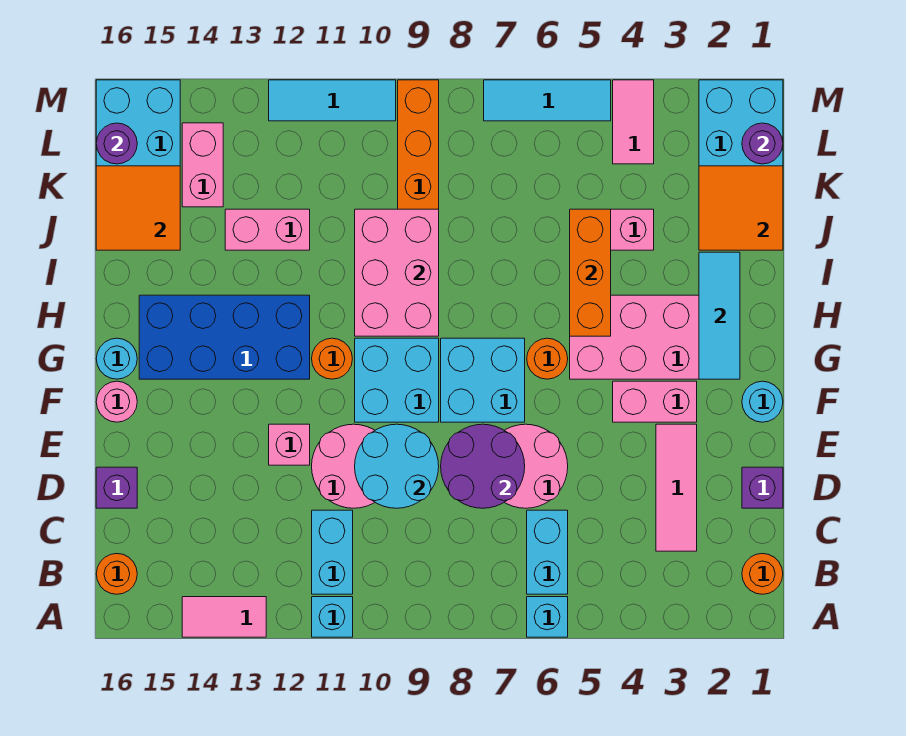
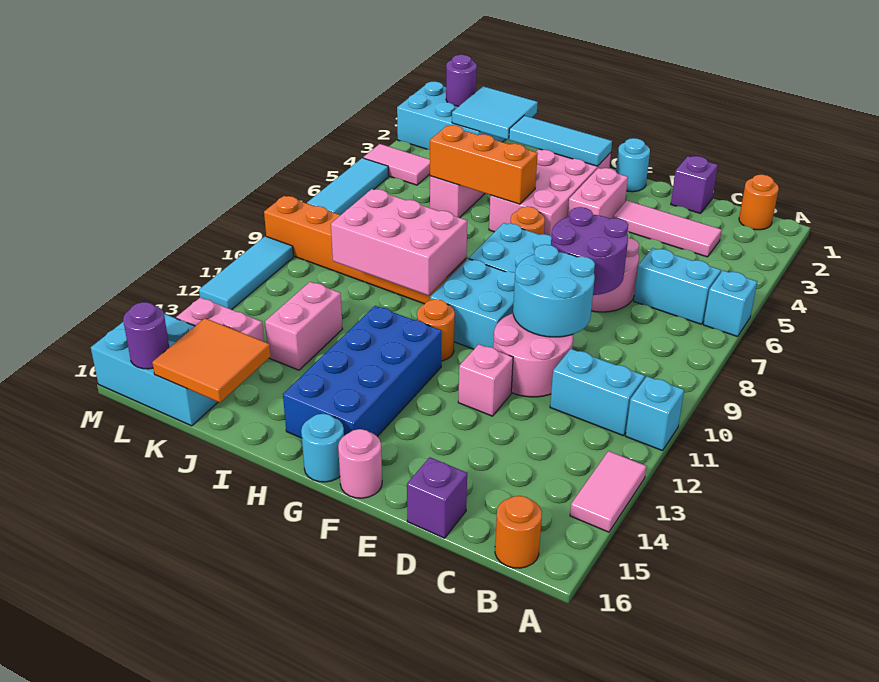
orange tile J1:K2 level 2 -> cyan tile J1:K2 level 2

